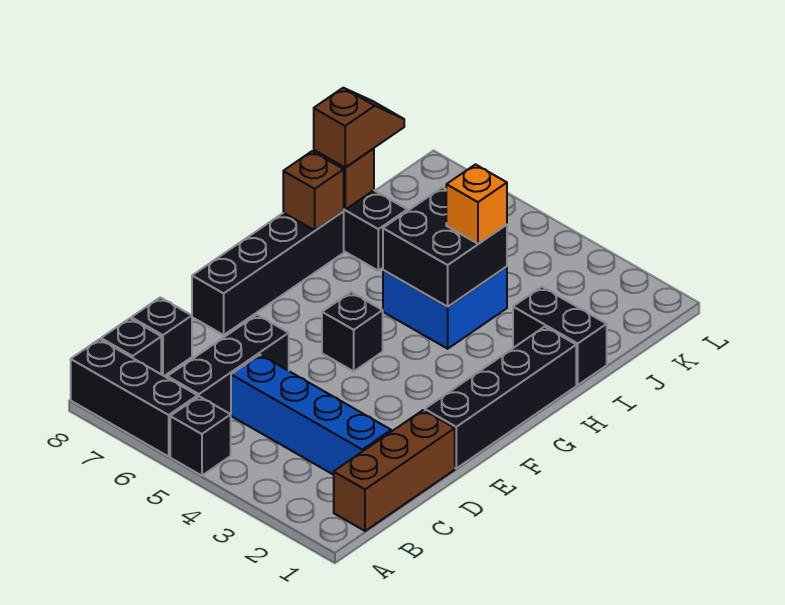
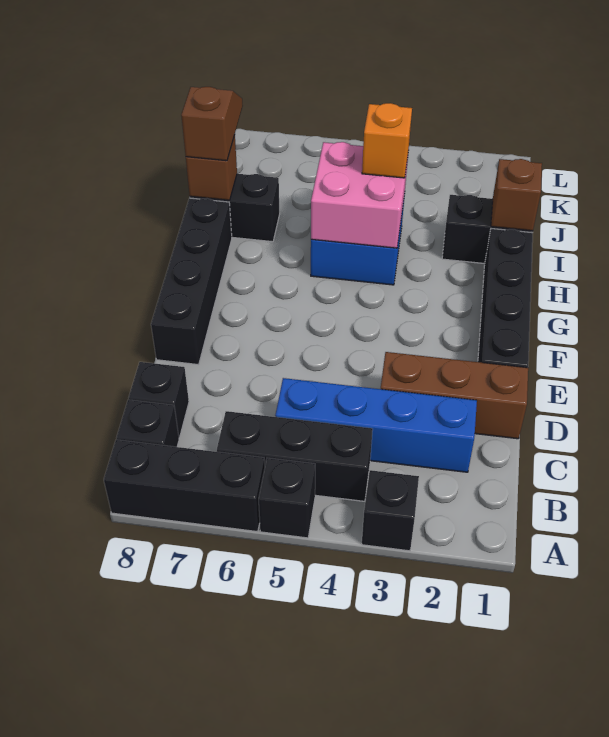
brown brick B1:D1 level 1 -> brown brick D1:D3 level 1
black brick B6:D6 level 1 -> black brick B4:B6 level 1
black brick F5 level 1 -> black brick A3 level 1
black brick H4:I5 level 2 -> pink brick H4:I5 level 2
brown brick H8 level 2 -> brown brick I1 level 2

